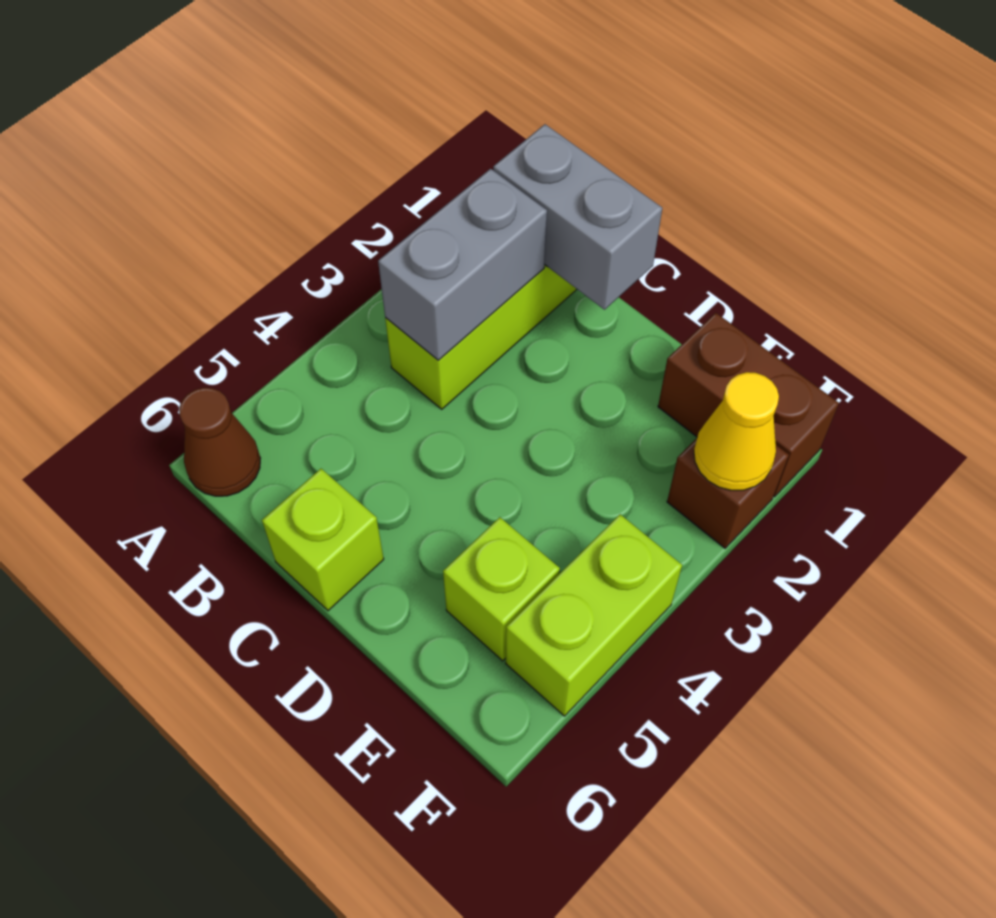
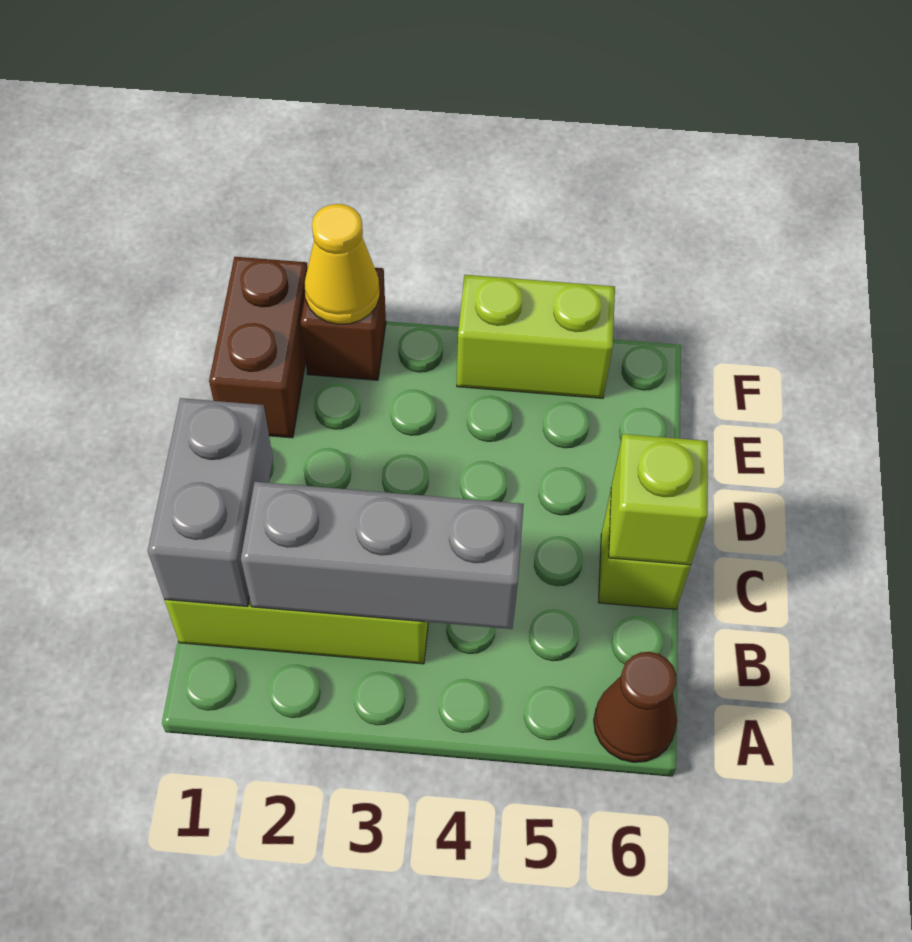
grey brick B2:B3 level 2 -> grey brick B2:B4 level 2
lime brick E5 level 1 -> lime brick C6 level 2

